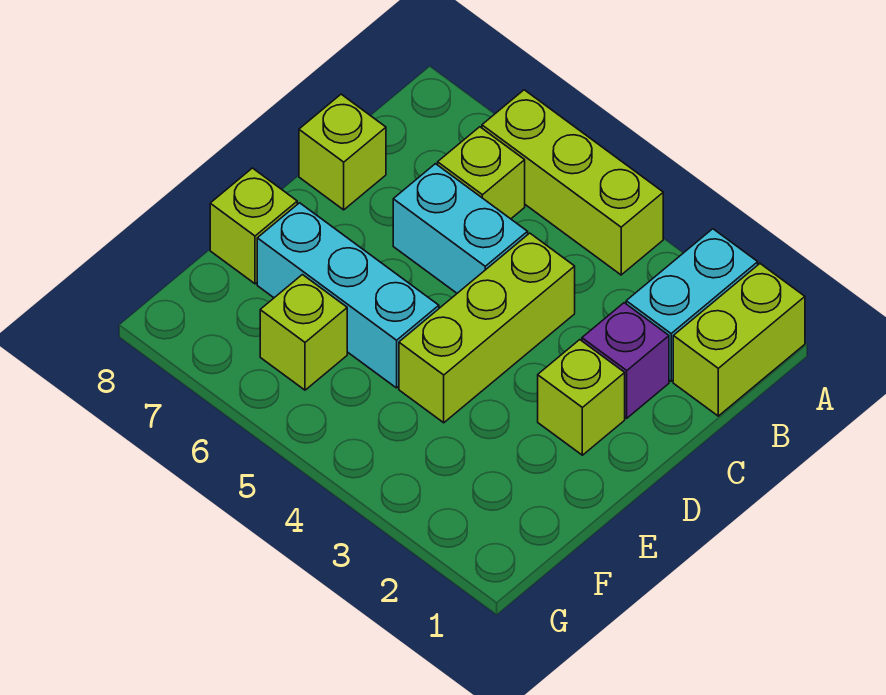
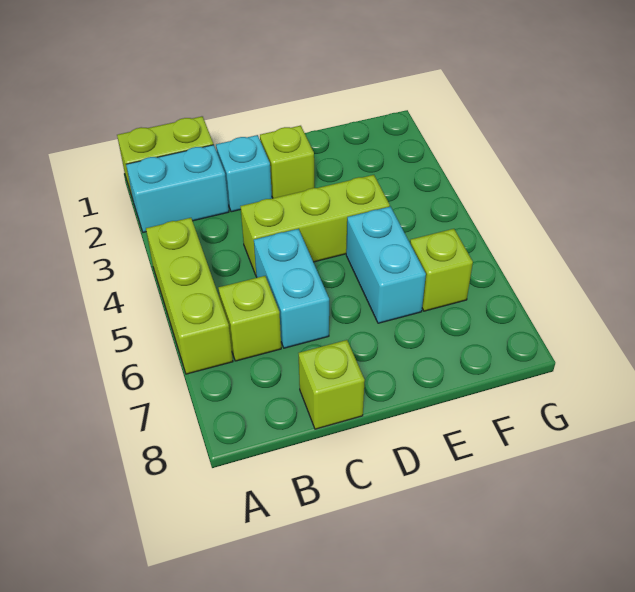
purple brick C2 level 1 -> cyan brick C2 level 1
cyan brick E5:E7 level 1 -> cyan brick E5:E6 level 1
lime brick E8 level 1 -> none

